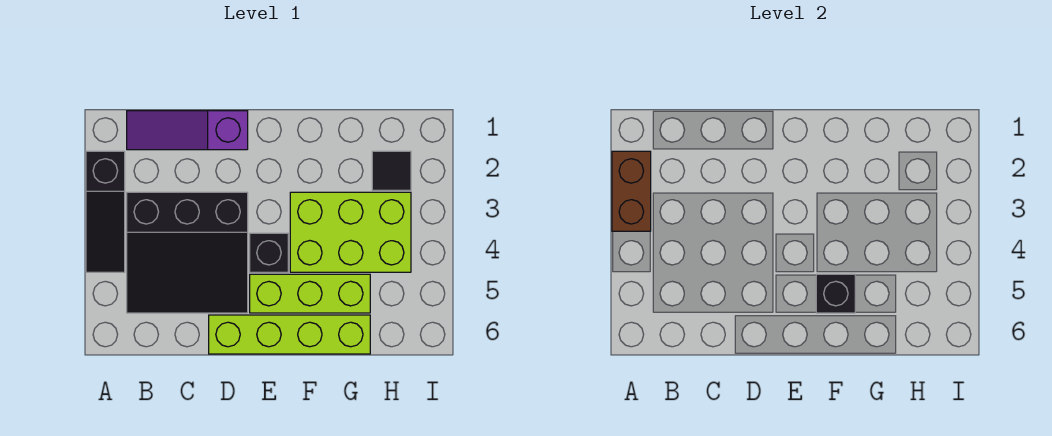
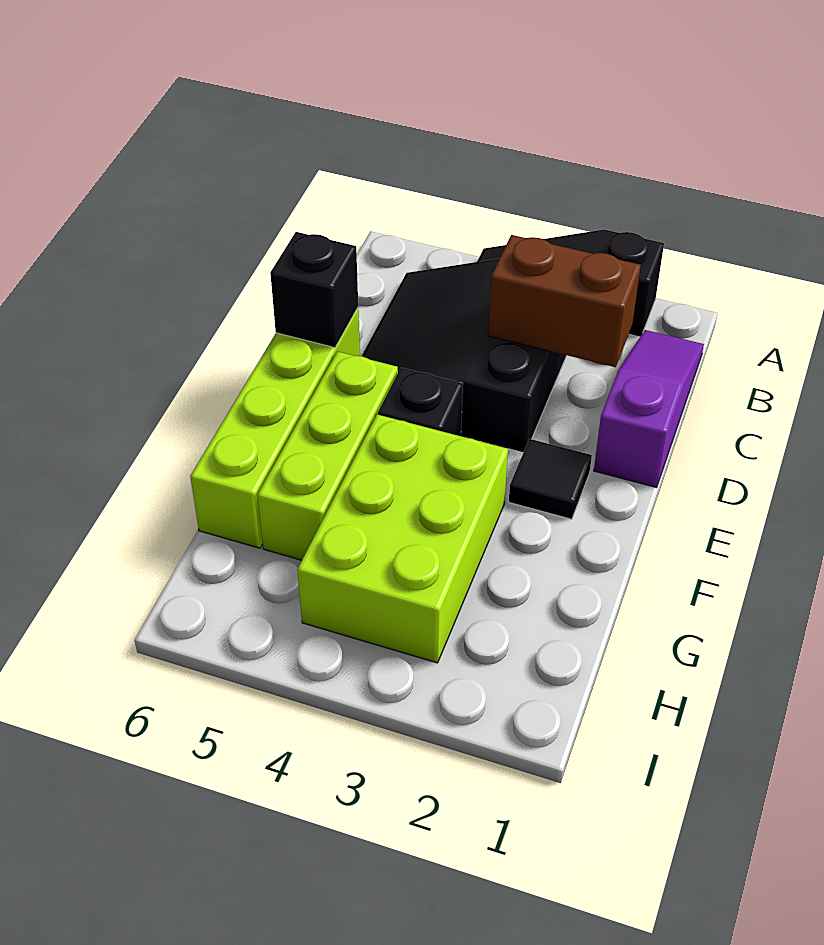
brown brick A2:A3 level 2 -> brown brick C2:C3 level 2
black brick F5 level 2 -> black brick D6 level 2
black tile H2 level 1 -> black tile E2 level 1

